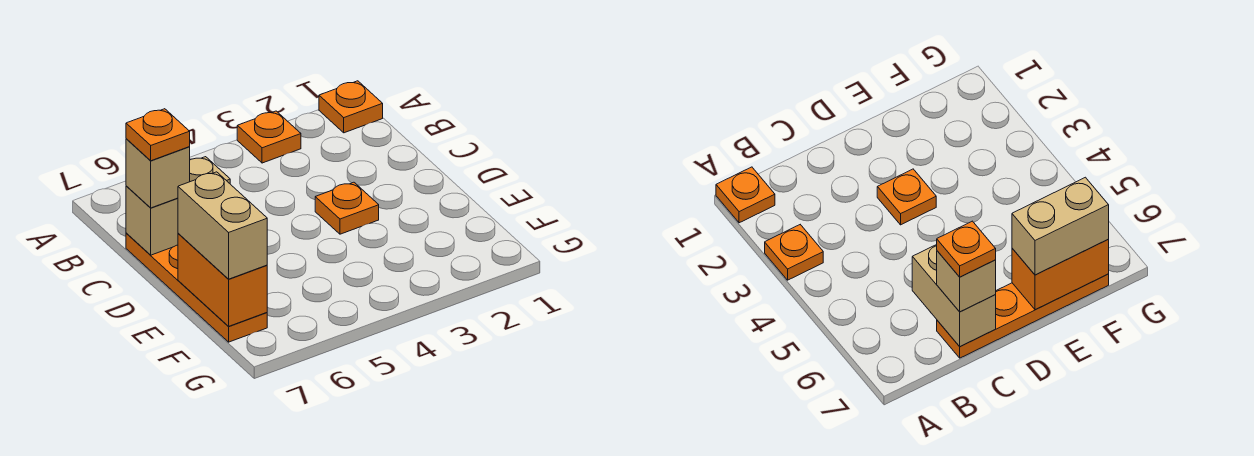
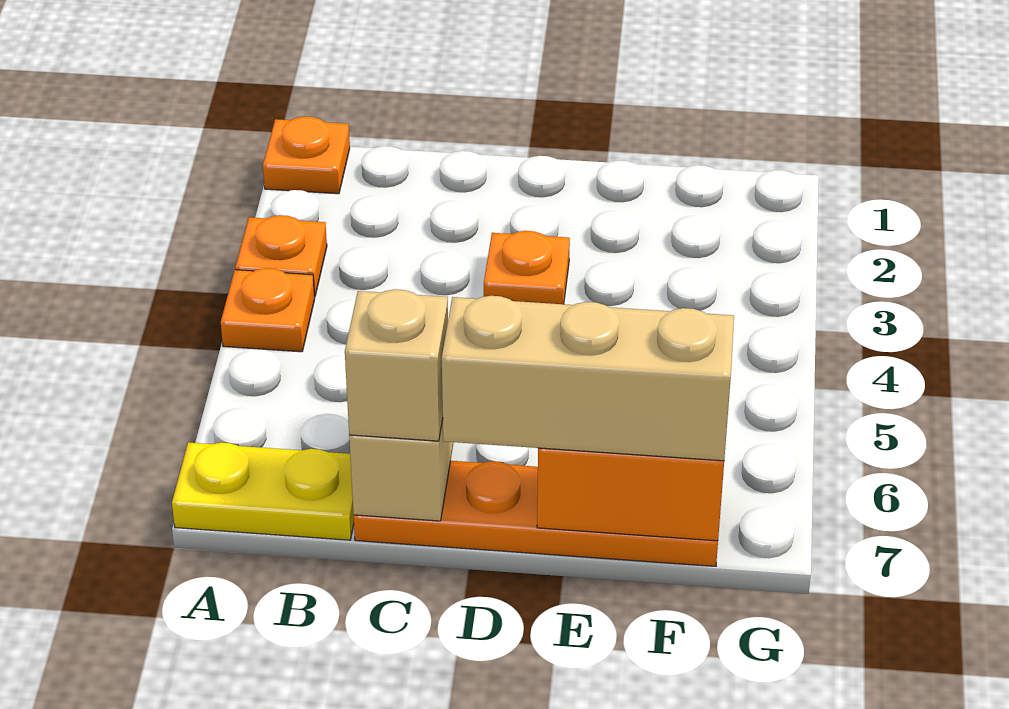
none -> yellow plate A7:B7 level 1
orange plate C7 level 4 -> orange plate A4 level 1
tan brick E7:F7 level 3 -> tan brick D7:F7 level 3

